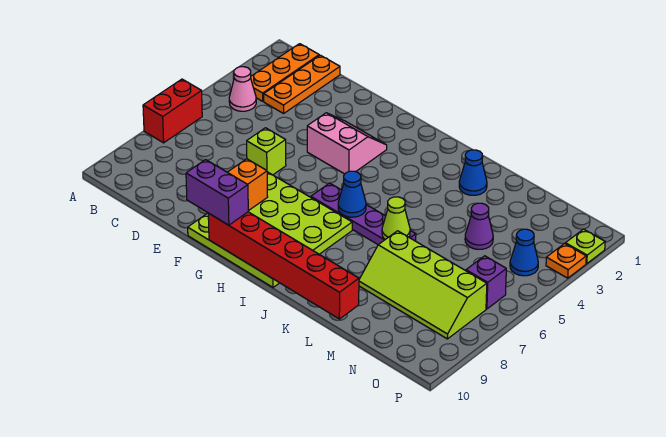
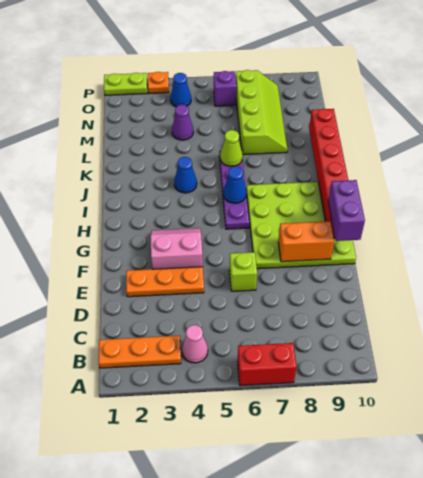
orange plate C1:C3 level 1 -> orange plate E2:E4 level 1
pink slope F3:G4 level 1 top 4 -> pink slope F3:G4 level 1 top F
blue cone K2 level 1 -> blue cone J4 level 1
lime plate P2 level 1 -> lime plate P1:P2 level 1

